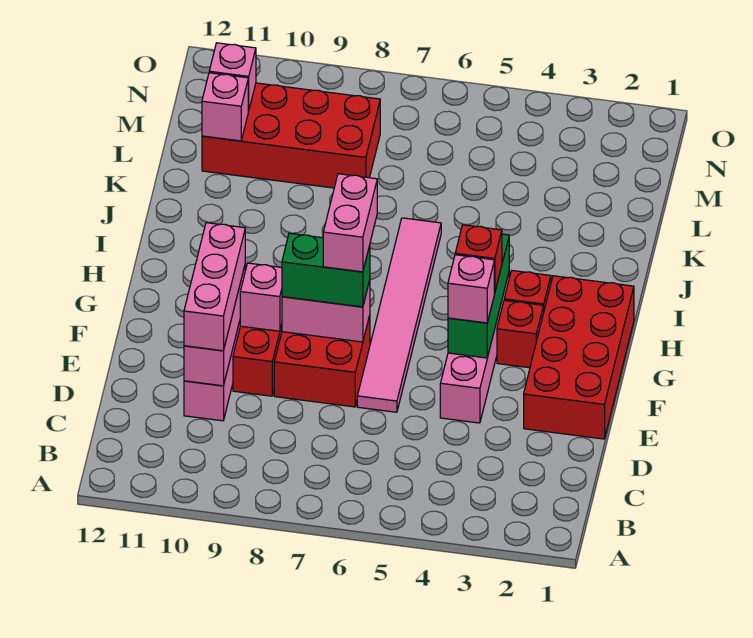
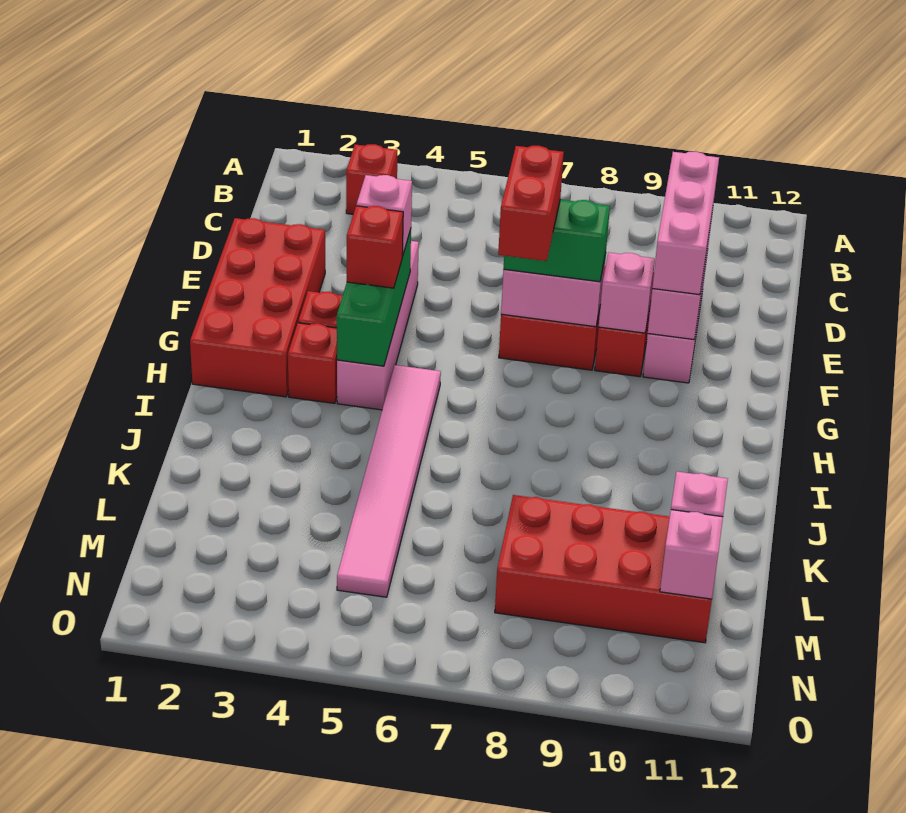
none -> red brick B3 level 1
pink tile E6:J6 level 1 -> pink tile H5:M5 level 1
pink brick F7:G7 level 4 -> red brick F7:G7 level 4

